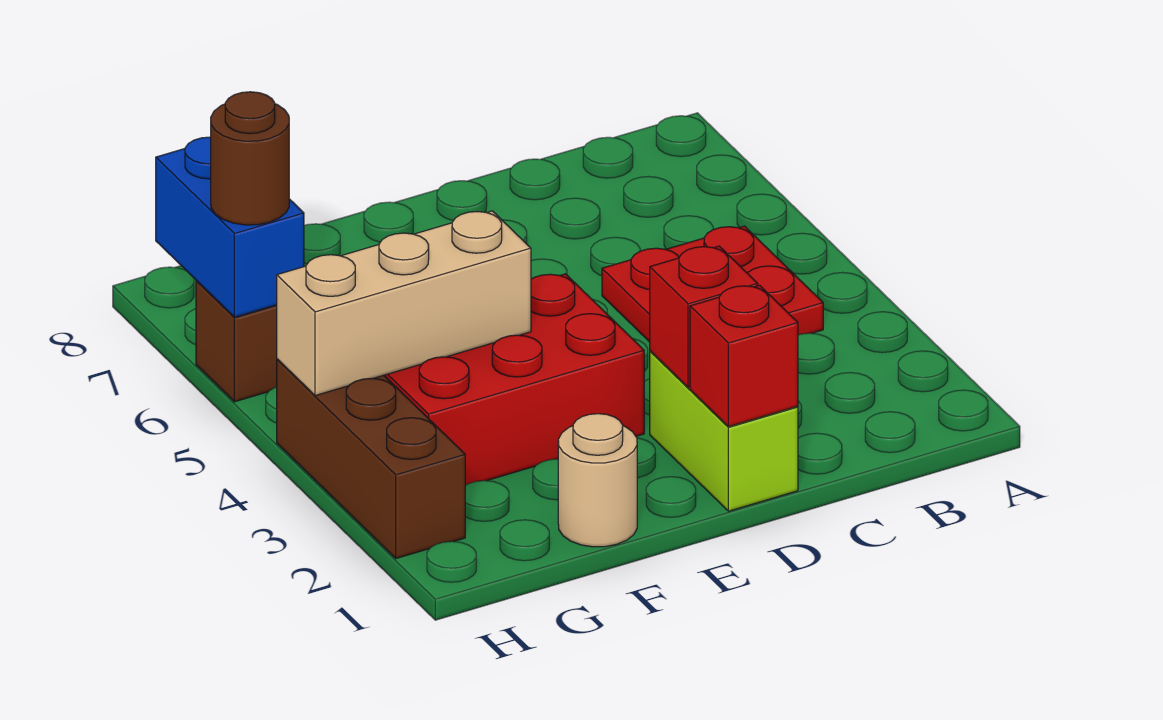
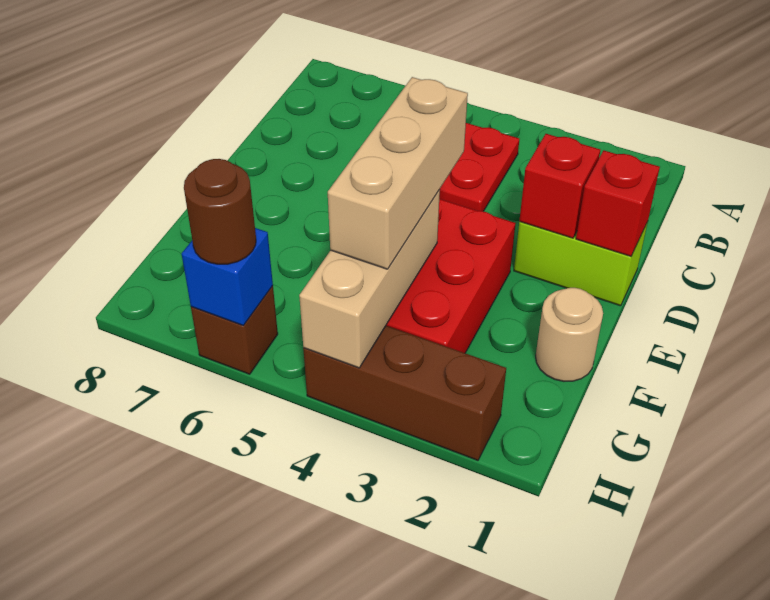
none -> tan brick E4:G4 level 3
blue brick H6:H7 level 2 -> blue brick H6 level 2

